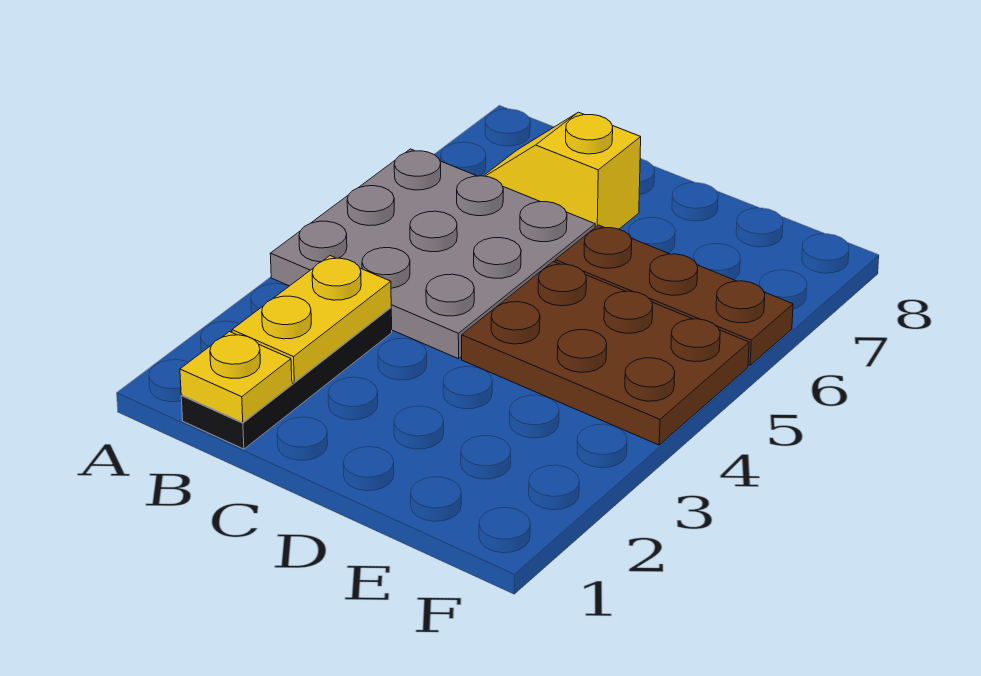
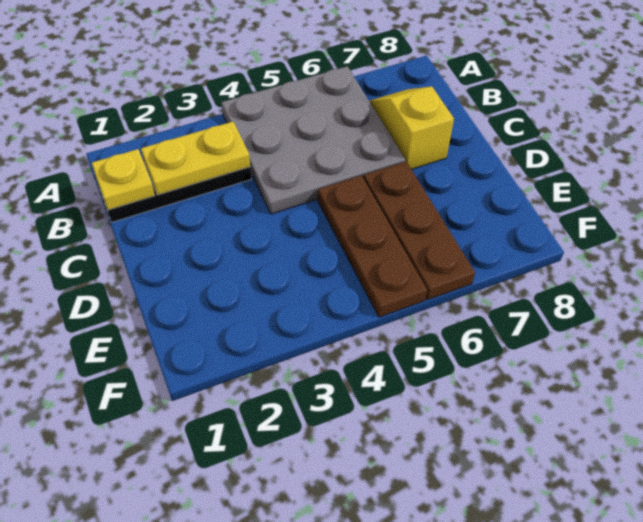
brown plate D4:F5 level 1 -> brown plate D5:F5 level 1

